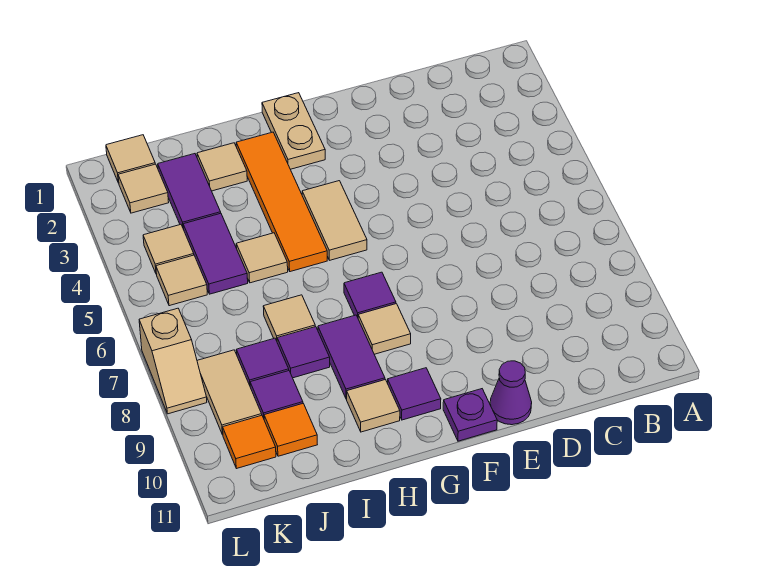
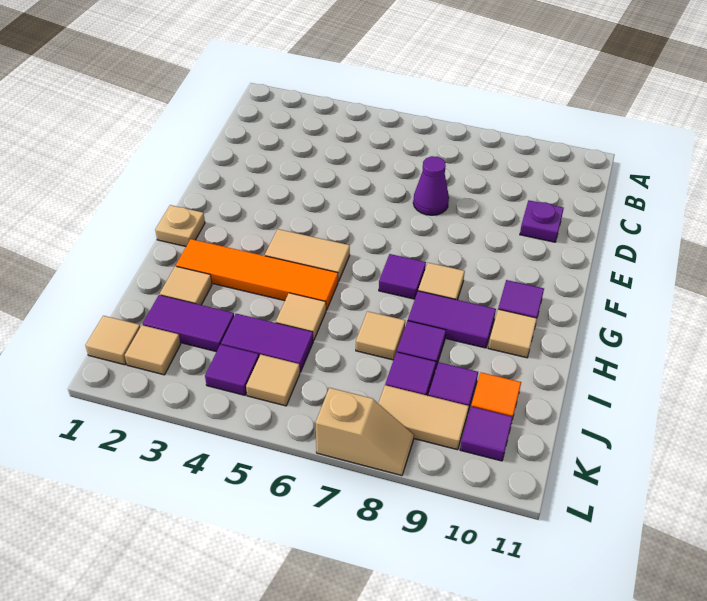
purple cone E11 level 1 -> purple cone D7 level 1
purple plate F11 level 1 -> purple plate D10 level 1
tan plate G1:G2 level 1 -> tan plate G1 level 1
tan tile K4 level 1 -> purple tile K4 level 1
orange tile K10 level 1 -> purple tile K10 level 1

